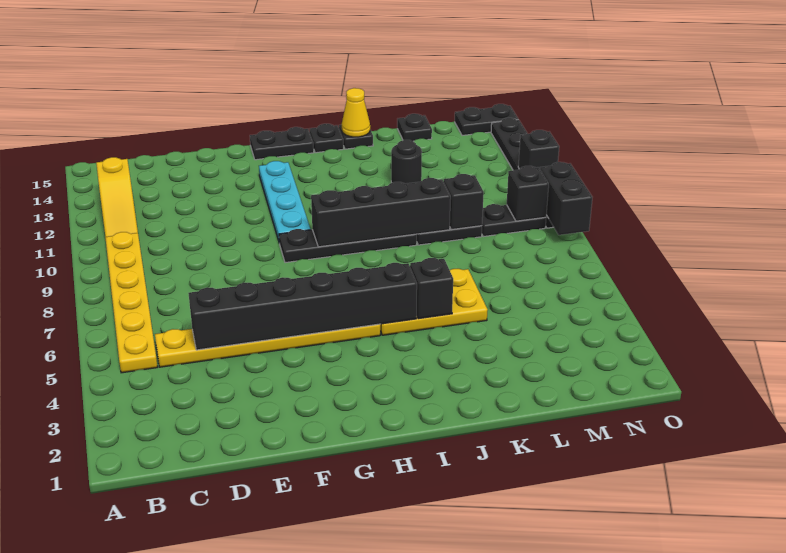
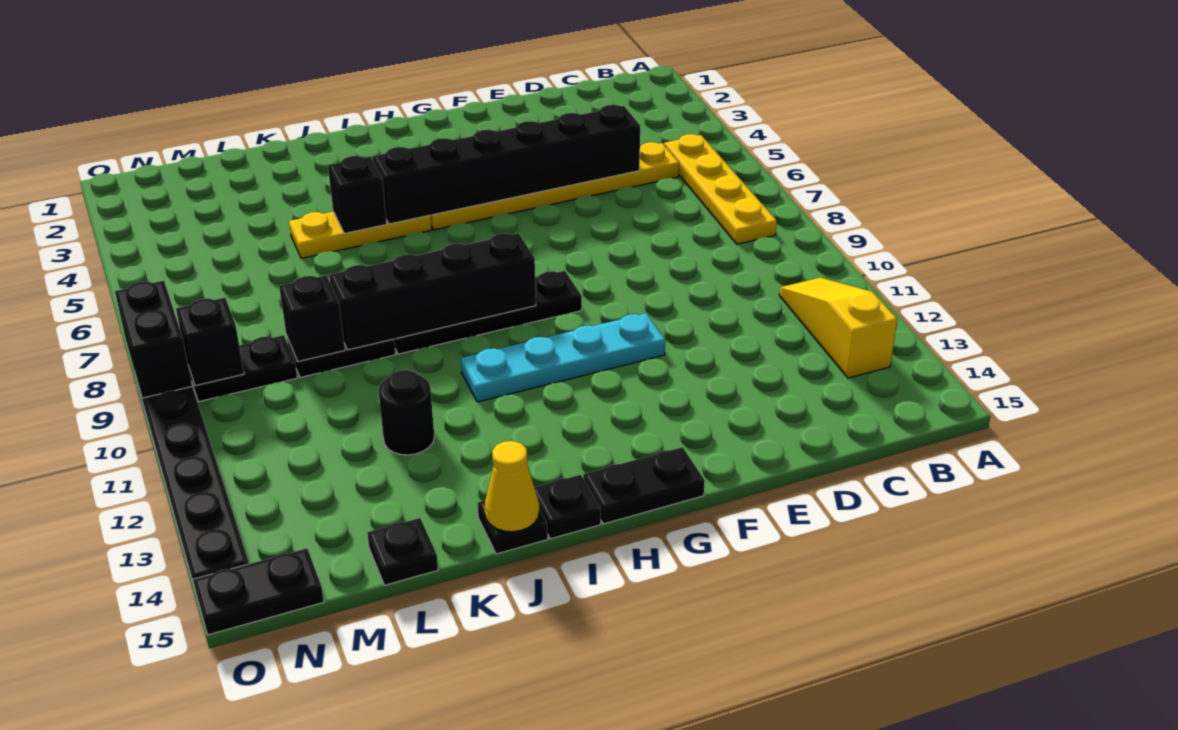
yellow plate B5:B10 level 1 -> yellow plate B5:B8 level 1
cyan plate G10:G13 level 1 -> cyan plate F11:I11 level 1
yellow plate I5:K6 level 1 -> yellow plate I5:K5 level 1
black brick O11 level 2 -> none

